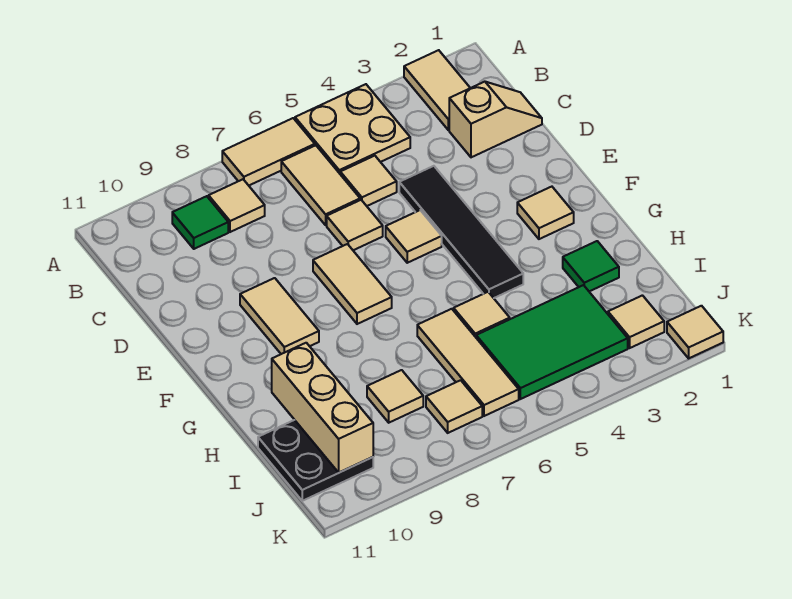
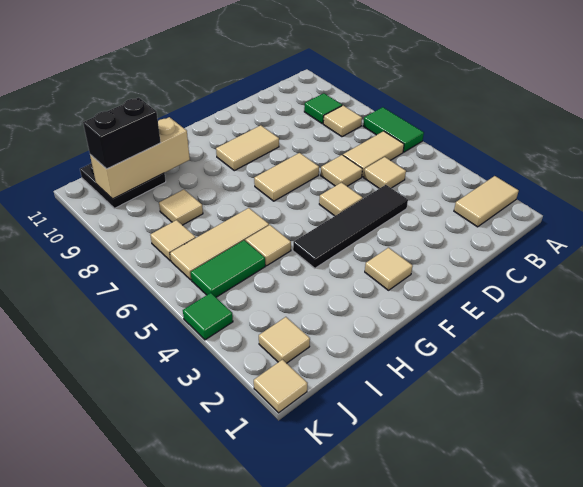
tan plate A4:B5 level 1 -> none
tan tile A6:A7 level 1 -> green tile A6:A7 level 1
tan slope C1:C2 level 1 top 2 -> none
green tile H2 level 1 -> green tile K4 level 1
green tile I3:J5 level 1 -> green tile I5:J5 level 1
none -> black brick I10:J10 level 3

